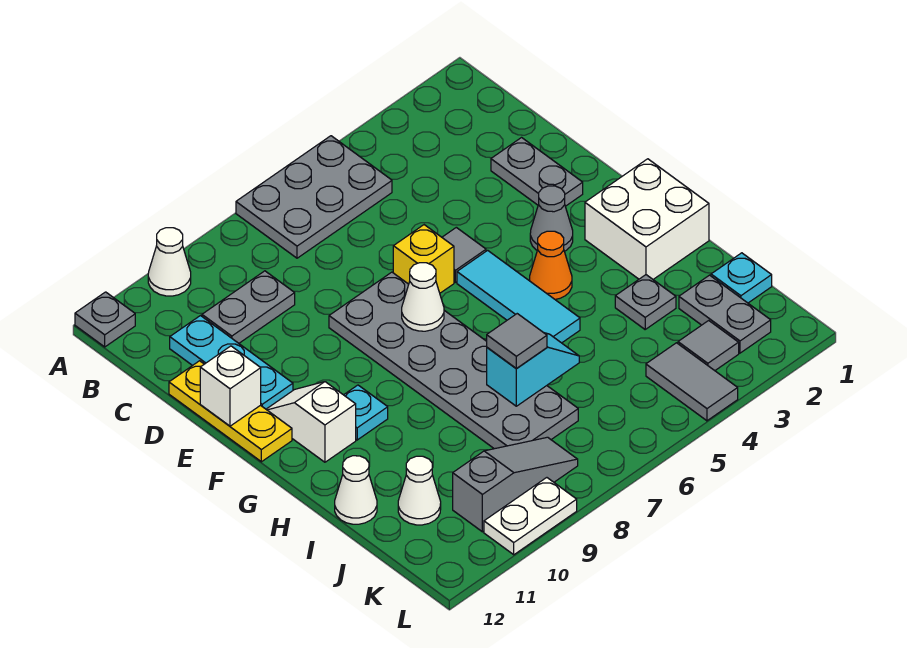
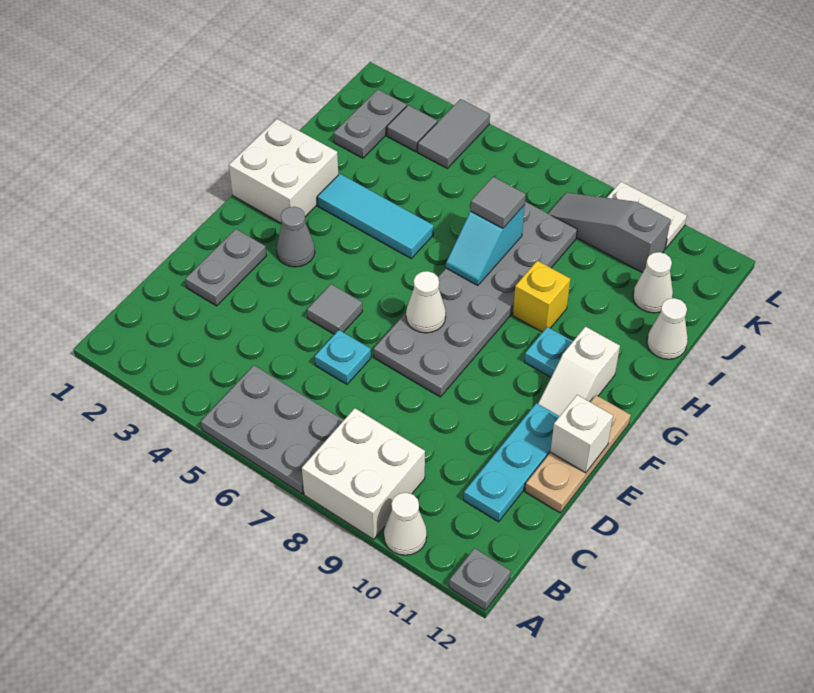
none -> white brick A8:B9 level 1
grey plate C9:C10 level 1 -> none
yellow plate D12:F12 level 1 -> tan plate D12:F12 level 1
yellow brick E6 level 1 -> yellow brick H9 level 1
cyan tile F5:H5 level 1 -> cyan tile H3:H5 level 1
orange cone G4 level 1 -> none
grey plate I3 level 1 -> none
cyan slope I6:I7 level 2 top 7 -> cyan slope H7:I7 level 2 top I
cyan plate J1 level 1 -> cyan plate D6 level 1

